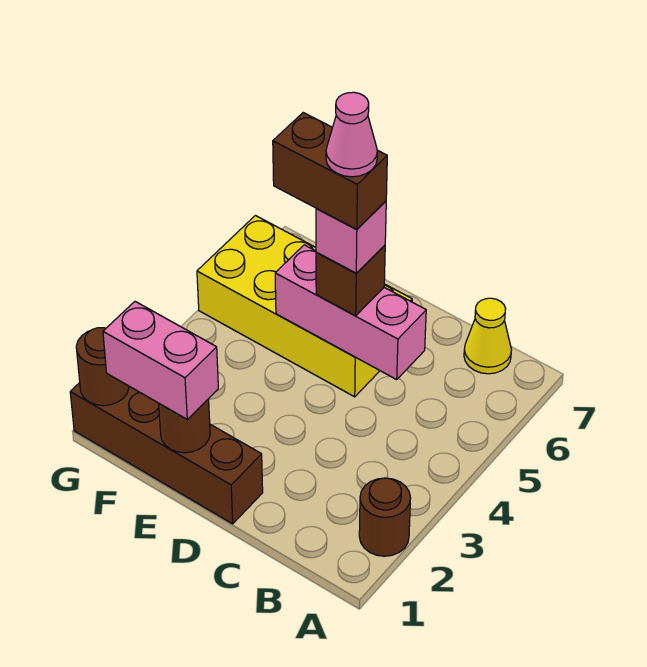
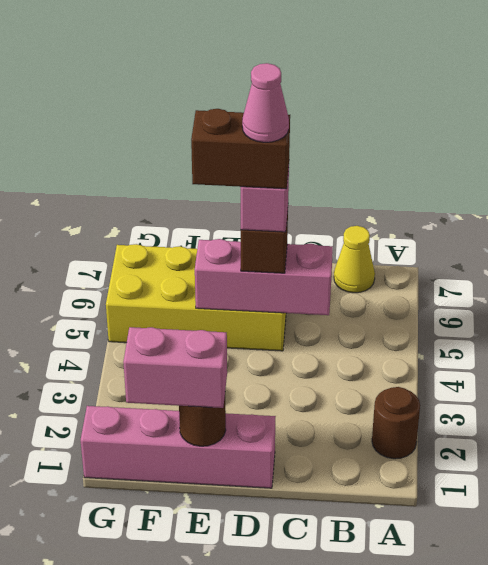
brown brick D1:G1 level 1 -> pink brick D1:G1 level 1
brown round brick G1 level 2 -> none

